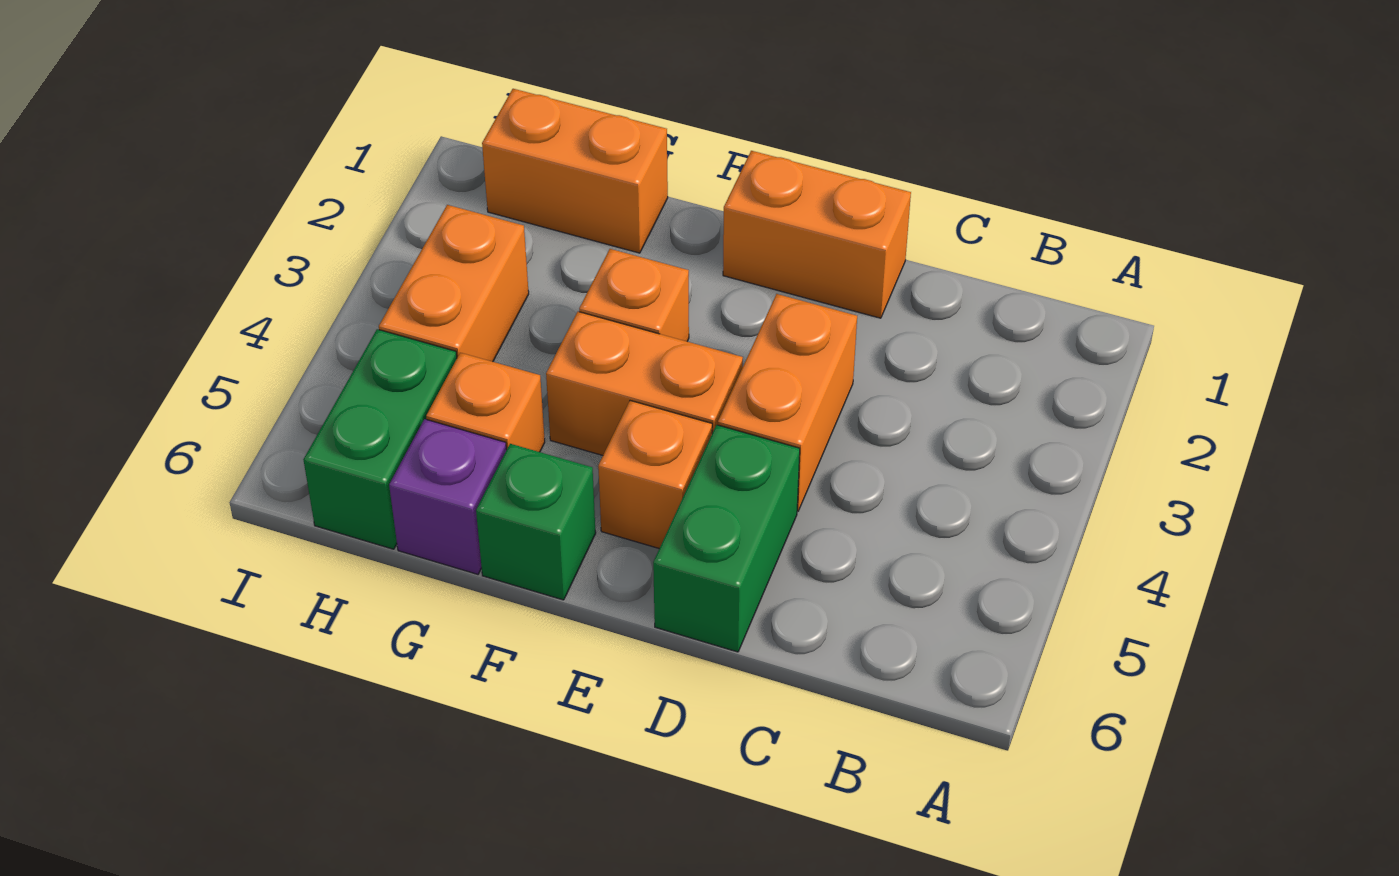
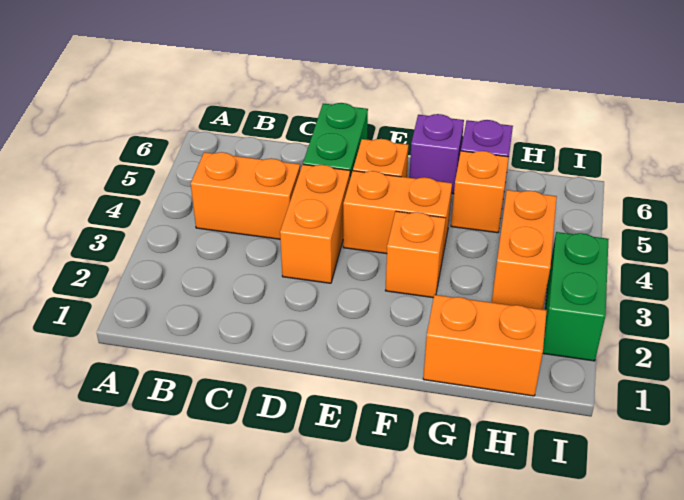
orange brick D1:E1 level 1 -> orange brick B4:C4 level 1
green brick F6 level 1 -> purple brick F6 level 1
green brick H5:H6 level 1 -> green brick I2:I3 level 1

